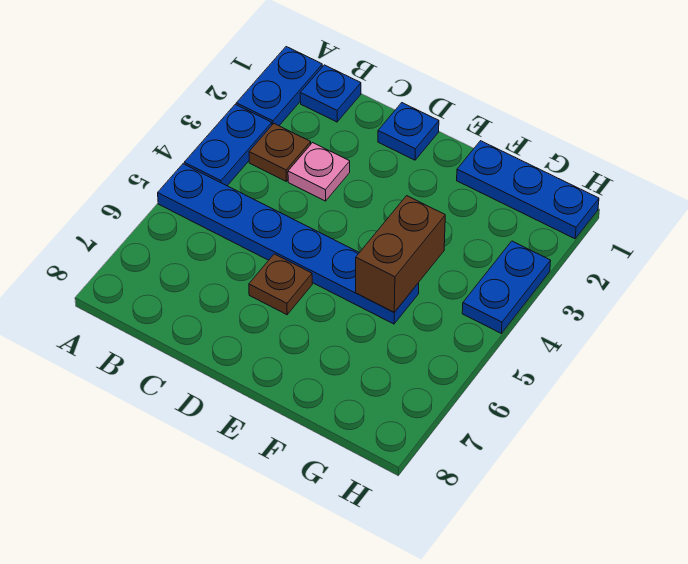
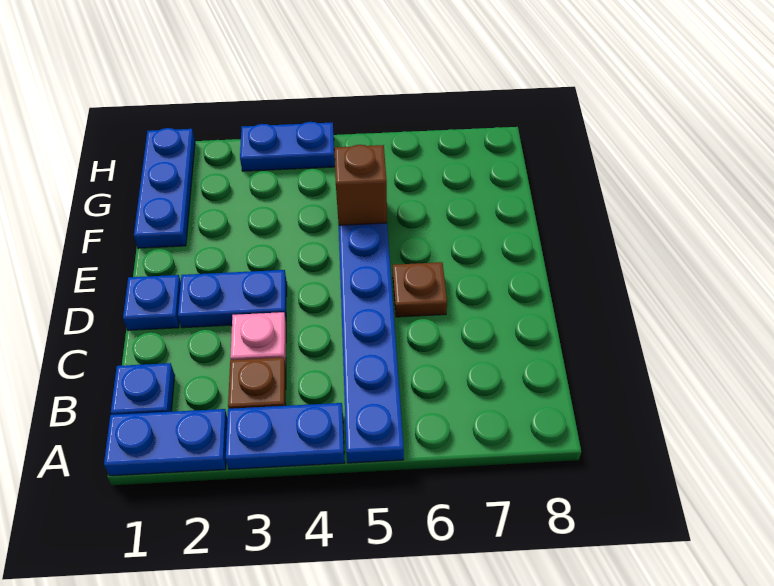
none -> blue plate D2:D3 level 1
brown brick F4:F5 level 2 -> brown brick F5 level 2

